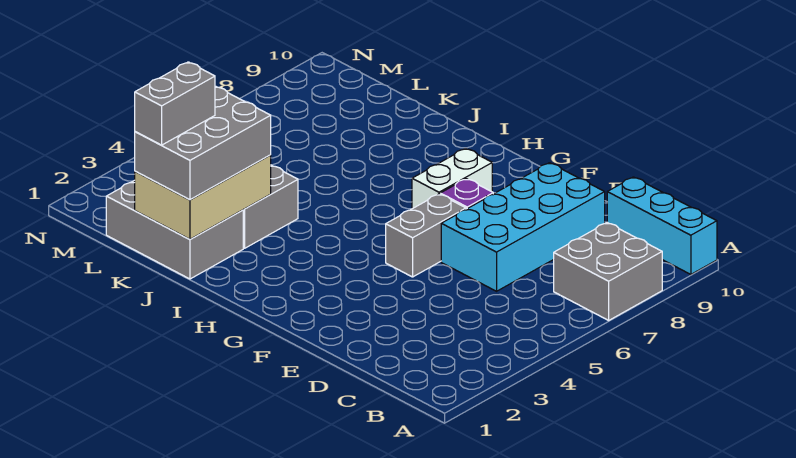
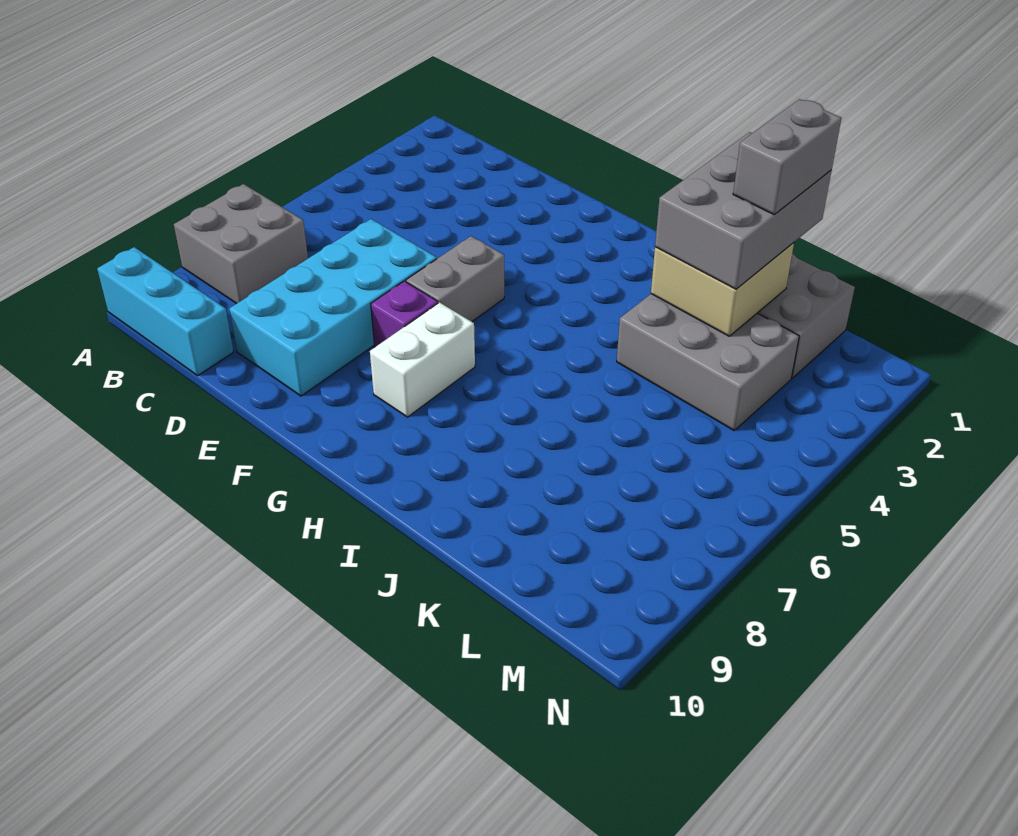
tan brick J1:K3 level 2 -> tan brick J2:K3 level 2

